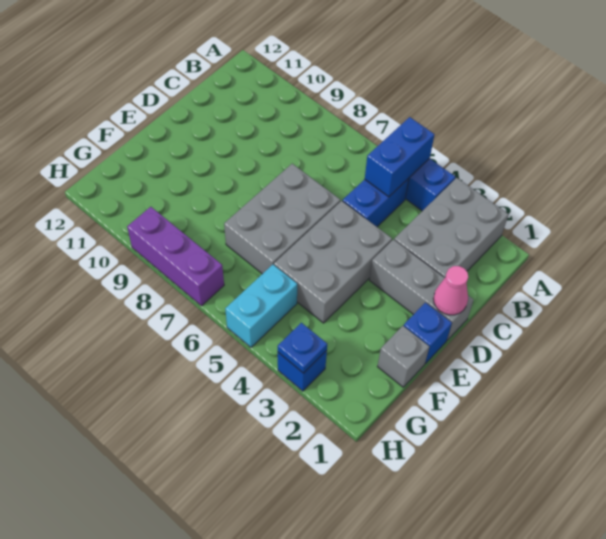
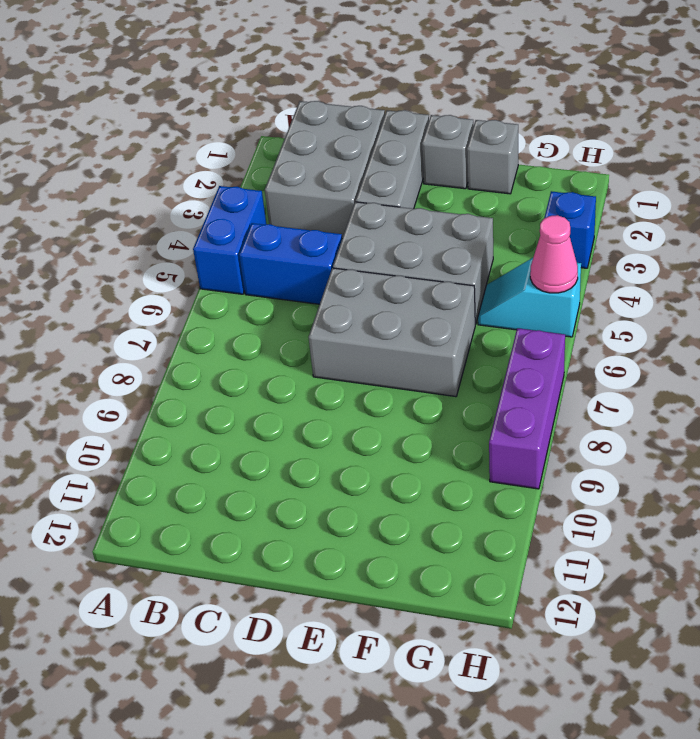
grey brick A2:C3 level 1 -> grey brick B1:C3 level 1
blue brick A5:B5 level 2 -> none
pink cone D1 level 2 -> pink cone H5 level 2
blue brick E1 level 1 -> grey brick E1 level 1
cyan brick G5:H5 level 1 -> cyan slope G5:H5 level 1 top H
blue plate H3 level 2 -> none

